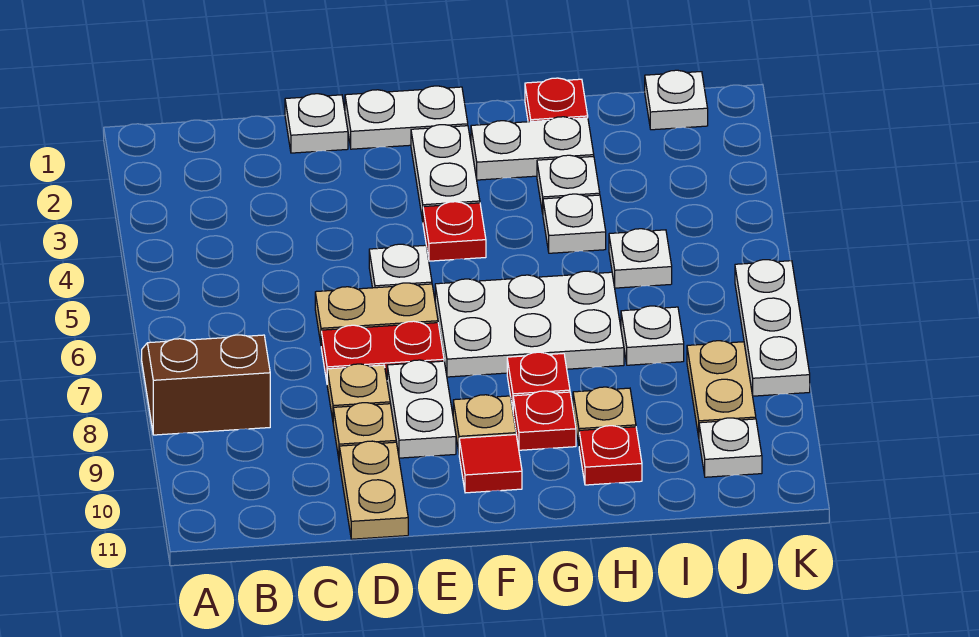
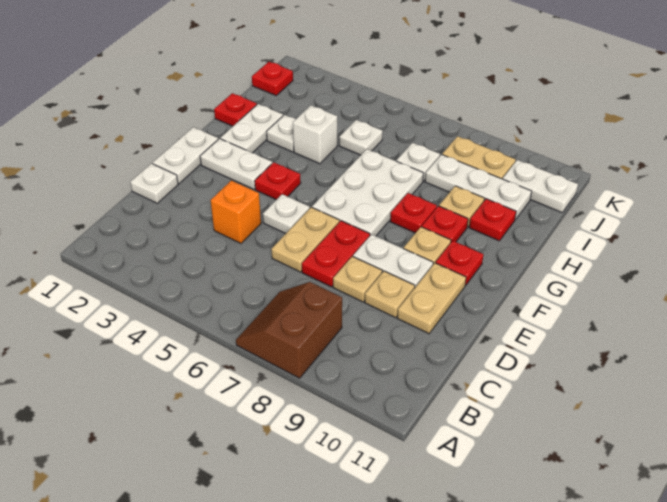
none -> orange brick D4 level 1
tan plate D10:D11 level 1 -> tan plate D10:E10 level 1
red tile F10 level 1 -> red plate F10 level 1
white plate H4 level 1 -> white brick H4 level 1
white plate J1 level 1 -> red plate J1 level 1
white plate J10 level 1 -> white plate J10:J11 level 1
white plate K6:K8 level 1 -> white plate I8:I10 level 1

